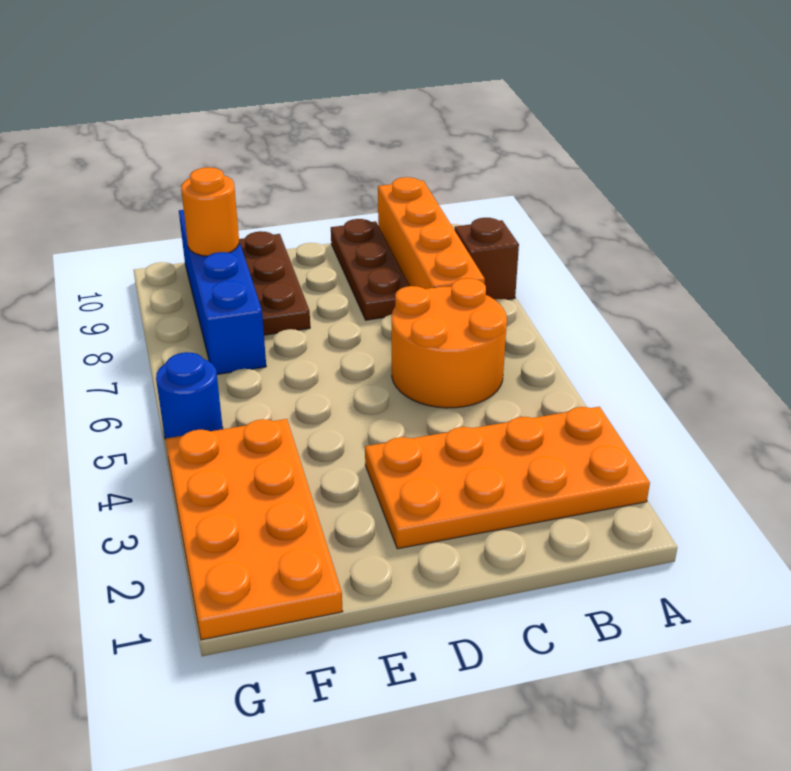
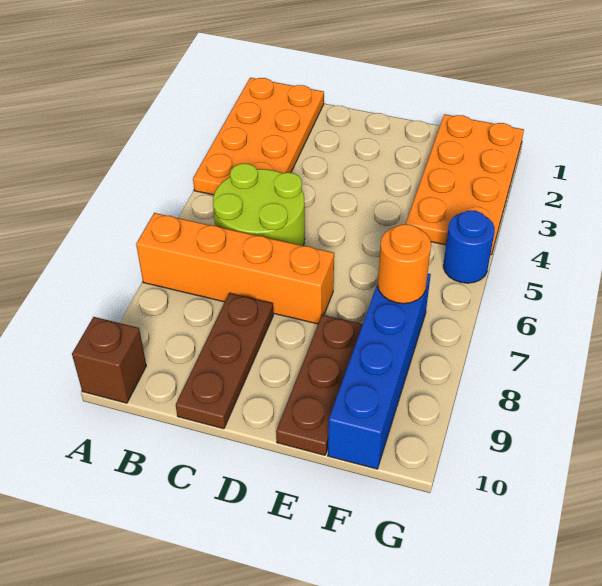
orange plate A2:D3 level 1 -> orange plate A1:B4 level 1
brown brick A8 level 1 -> brown brick A10 level 1
orange round brick B5:C6 level 1 -> lime round brick B5:C6 level 1
orange brick B7:B10 level 1 -> orange brick A7:D7 level 1
orange round brick F9 level 2 -> orange round brick F7 level 2

